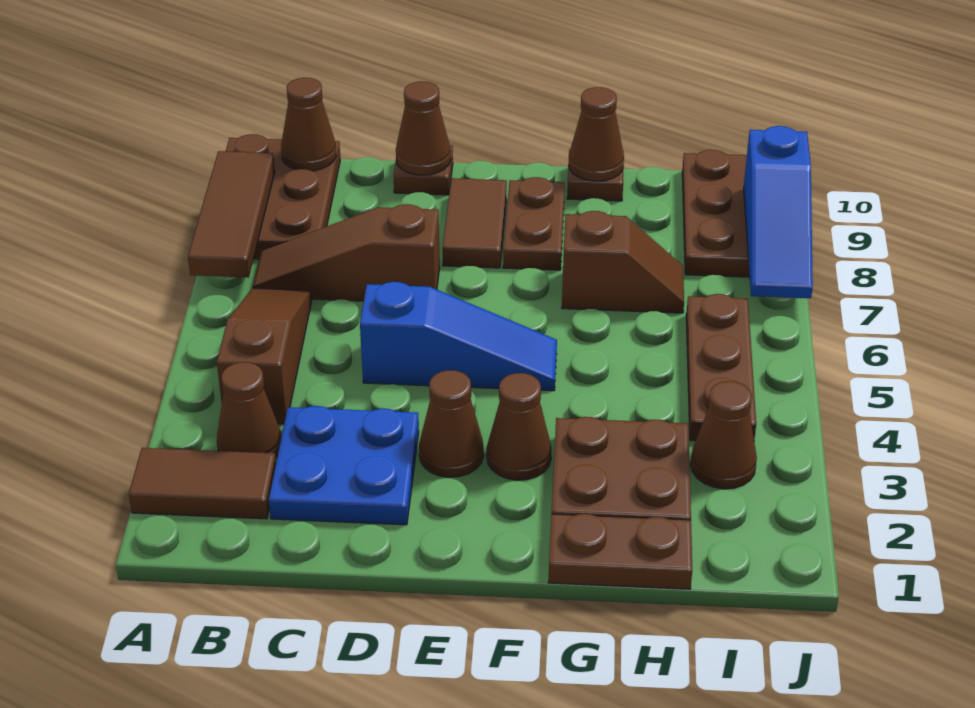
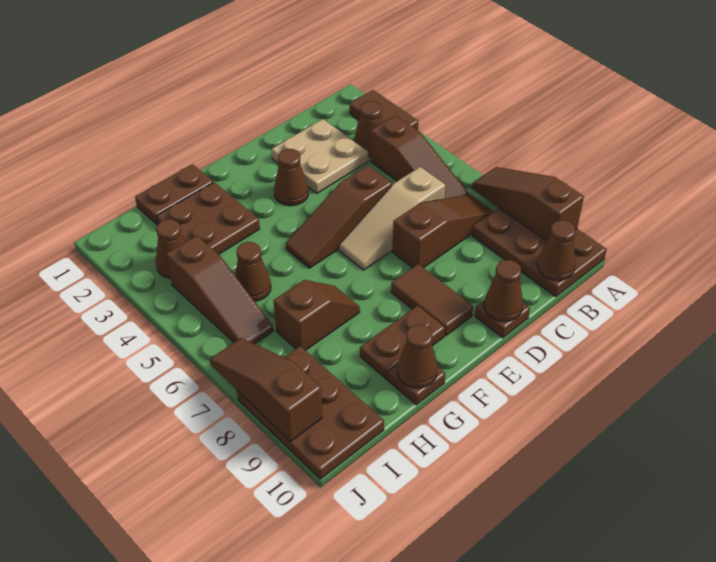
brown tile A2:B2 level 1 -> brown tile A2:A3 level 1
brown tile A7:A9 level 2 -> brown slope A7:A9 level 2 top 9
blue plate C2:D3 level 1 -> tan plate C2:D3 level 1
none -> tan slope C6:E6 level 1 top C
blue slope D5:F5 level 1 top D -> brown slope D5:F5 level 1 top D
brown cone F3 level 1 -> brown cone H5 level 1
brown plate F8:F9 level 1 -> brown plate F9:G9 level 1
brown slope G7:H7 level 1 top G -> brown slope G7:H7 level 1 top H
brown plate I4:I6 level 1 -> brown slope I4:I6 level 1 top 4
blue slope J7:J9 level 2 top 9 -> brown slope J7:J9 level 2 top 9

